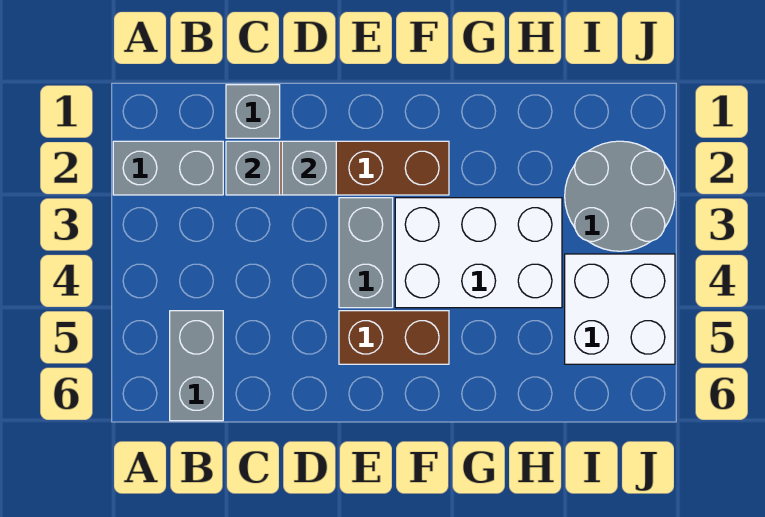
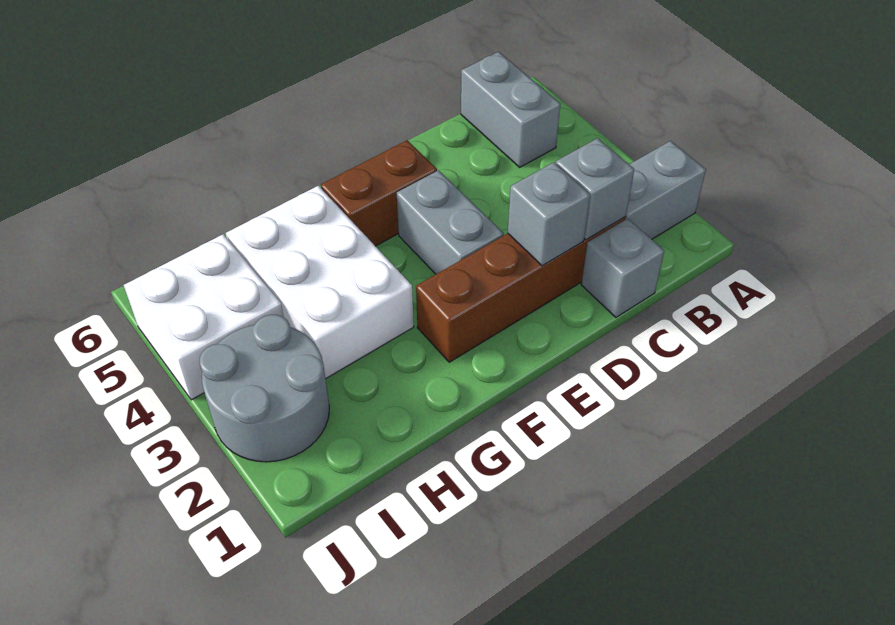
white brick F3:H4 level 1 -> white brick G3:H5 level 1

